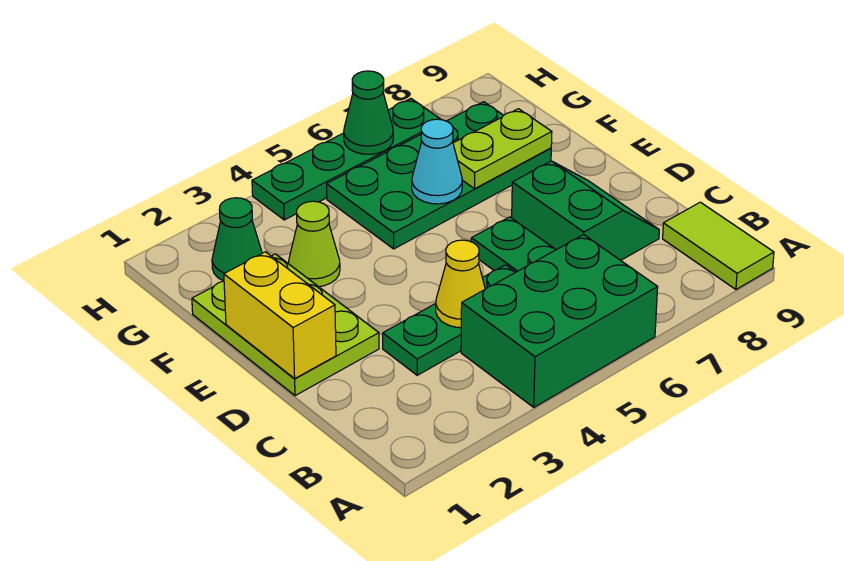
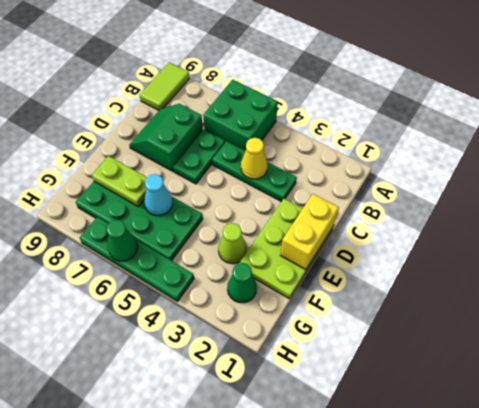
green brick A4:B6 level 1 -> green brick A5:B6 level 1

